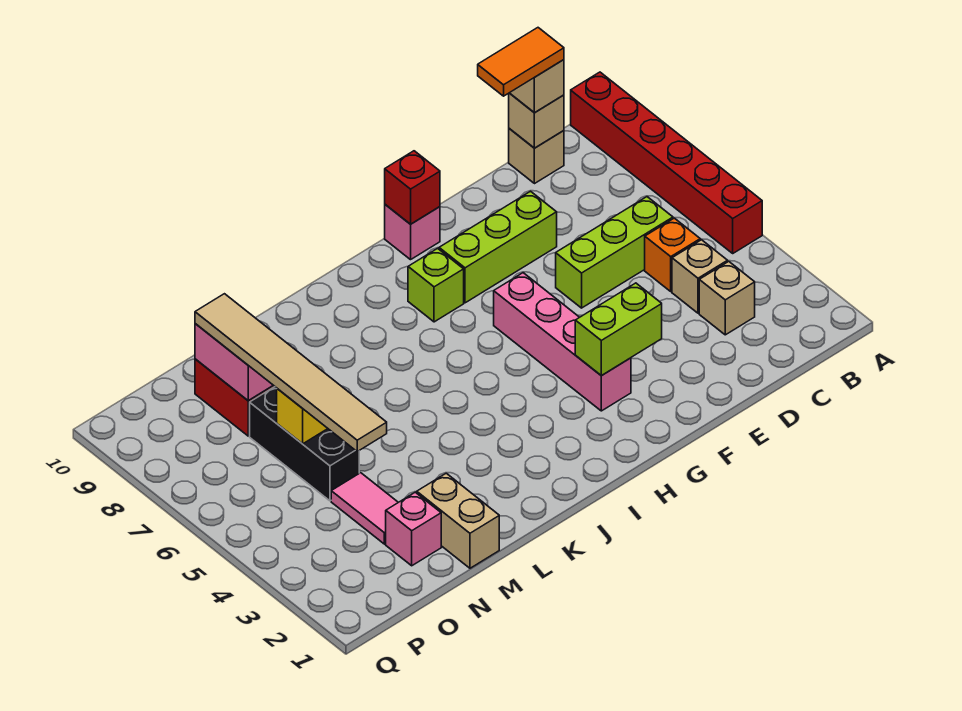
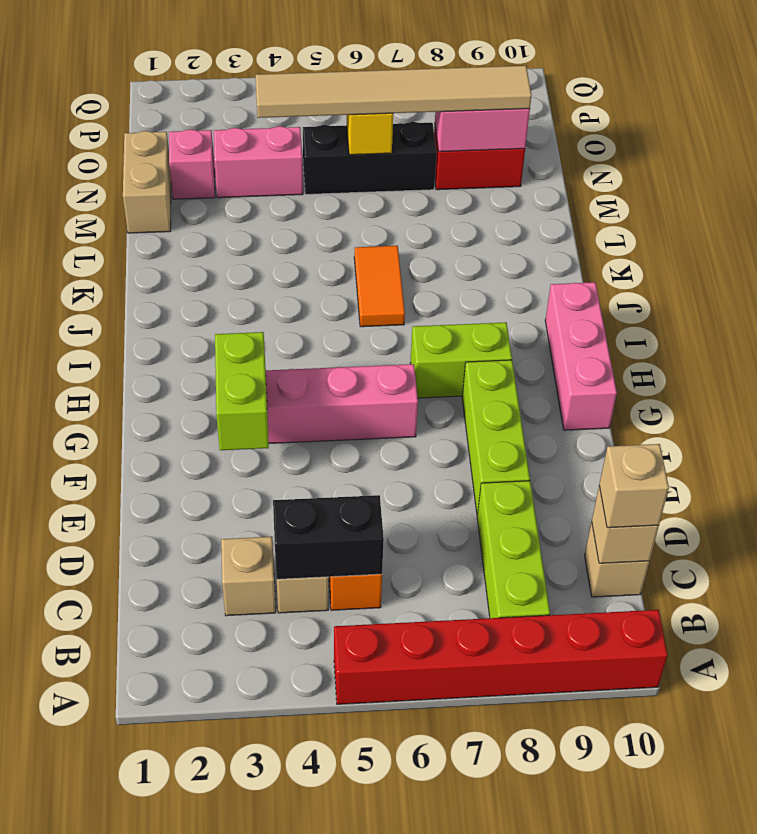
none -> black brick C4:C5 level 2
lime brick C6:E6 level 1 -> lime brick B8:D8 level 1
orange tile C10:D10 level 4 -> orange tile J6:K6 level 1
pink brick G10 level 1 -> pink brick G10:I10 level 1
red brick G10 level 2 -> none
lime brick H8 level 1 -> lime brick H7:H8 level 1
tan brick M1:M2 level 1 -> tan brick M1:N1 level 1
pink tile N3:N4 level 1 -> pink brick N3:N4 level 1

